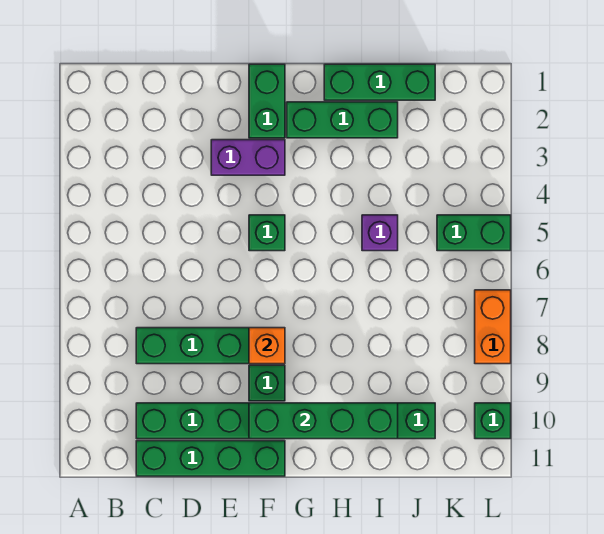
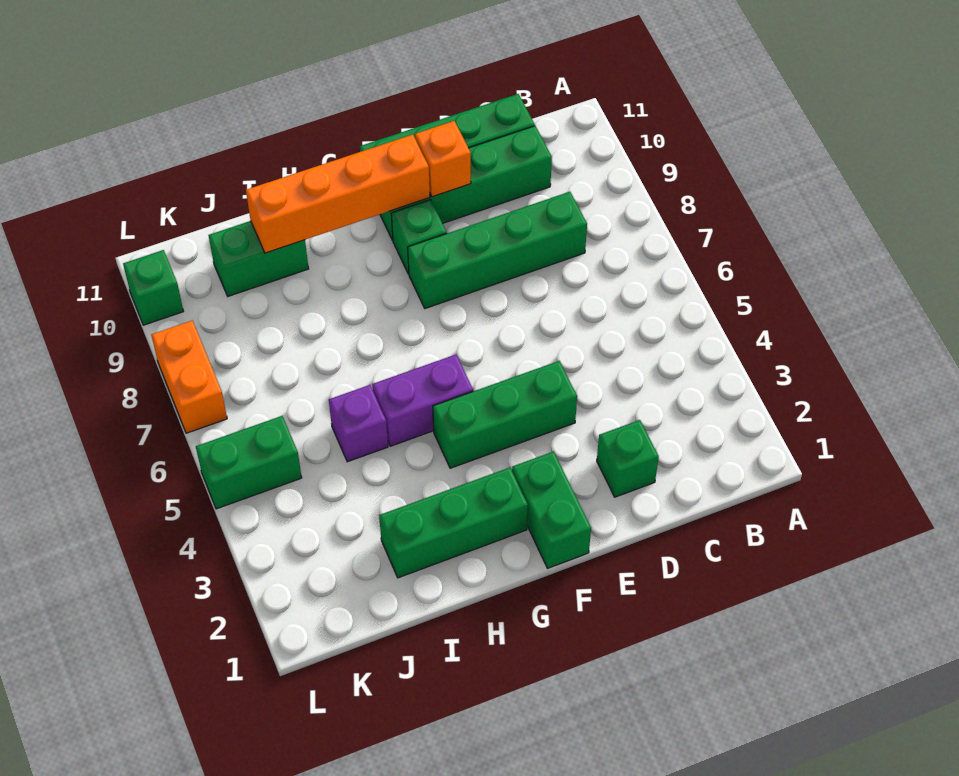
purple brick E3:F3 level 1 -> purple brick G5:H5 level 1
green brick F5 level 1 -> green brick D2 level 1
orange brick F8 level 2 -> orange brick E10 level 2
green brick F10:I10 level 2 -> orange brick F10:I10 level 2
green brick H1:J1 level 1 -> green brick E4:G4 level 1

